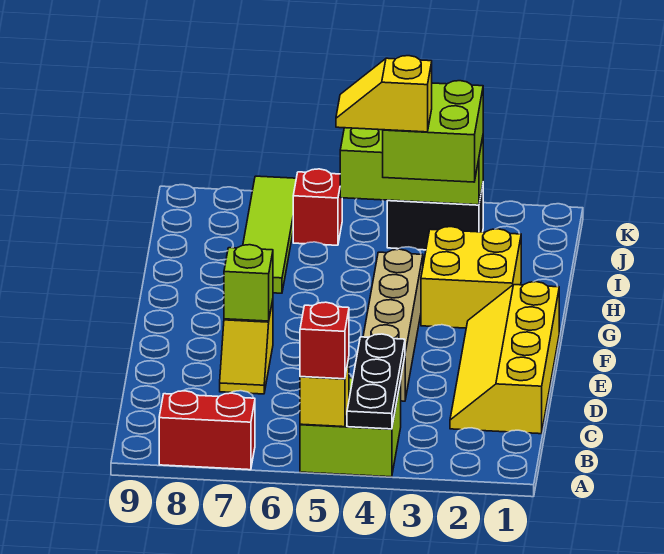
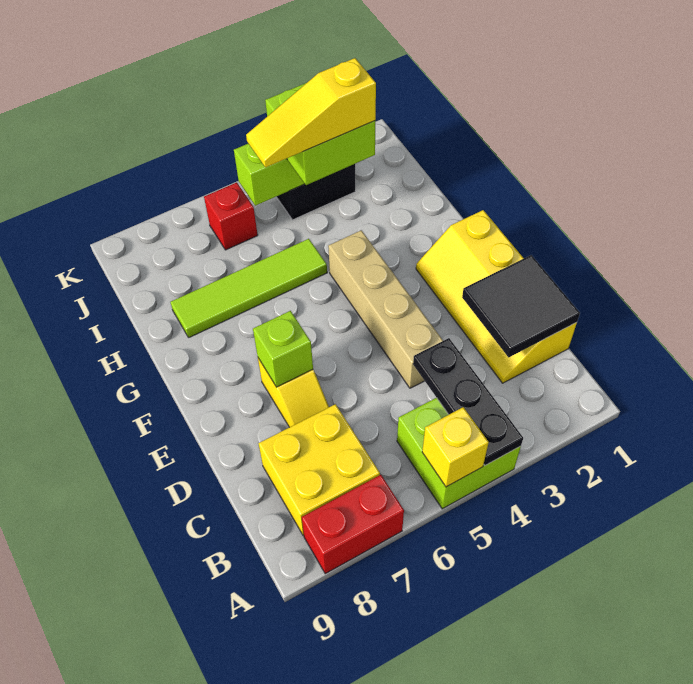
red brick A5 level 3 -> none
none -> black tile C1:D2 level 2
yellow brick G2:H3 level 1 -> yellow brick B7:C8 level 1
lime tile H7:K7 level 1 -> lime tile H5:H8 level 1
yellow slope I4:I5 level 4 top 4 -> yellow slope I3:I5 level 4 top 3

